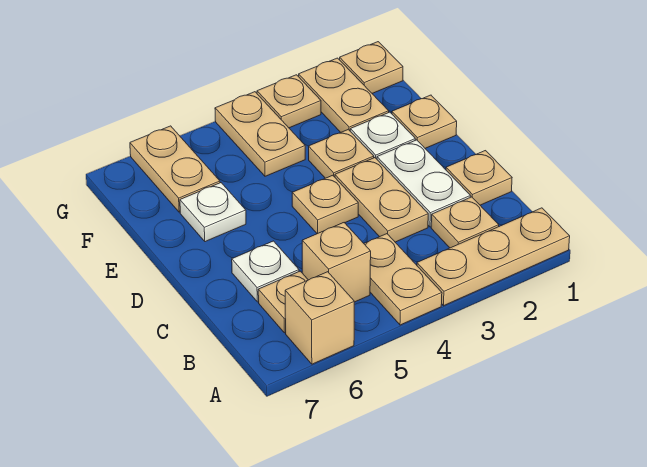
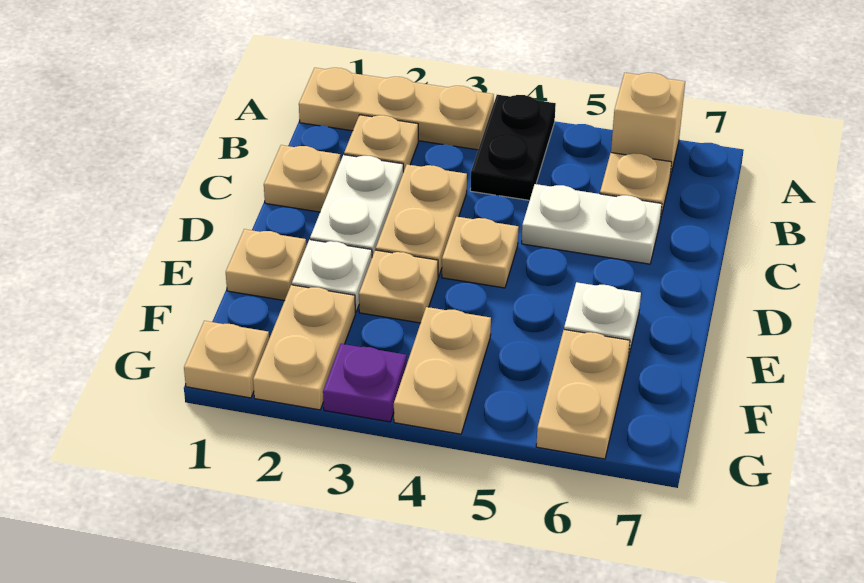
tan plate A4:B4 level 1 -> black plate A4:B4 level 1
tan brick B5 level 1 -> none
white plate C6 level 1 -> white plate C5:C6 level 1
tan plate G3 level 1 -> purple plate G3 level 1

